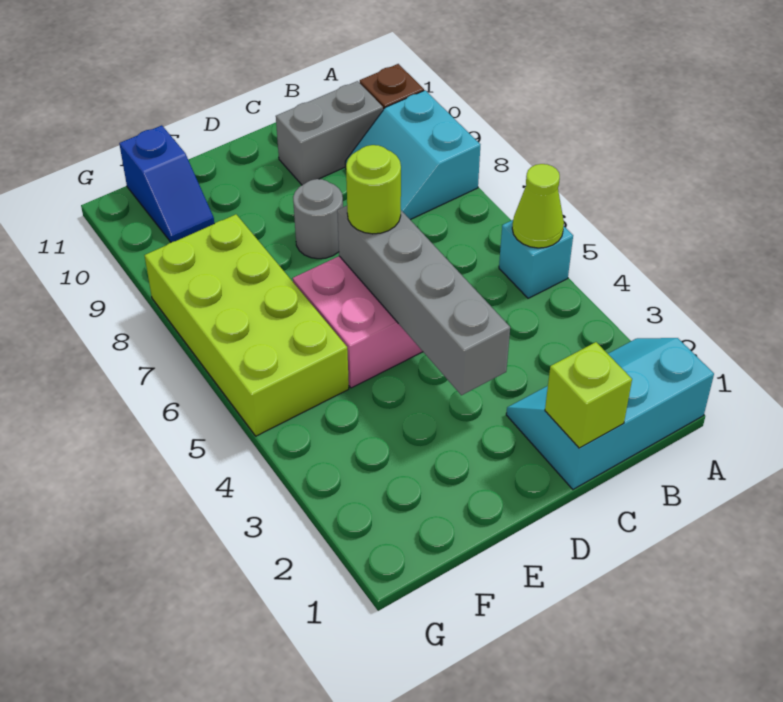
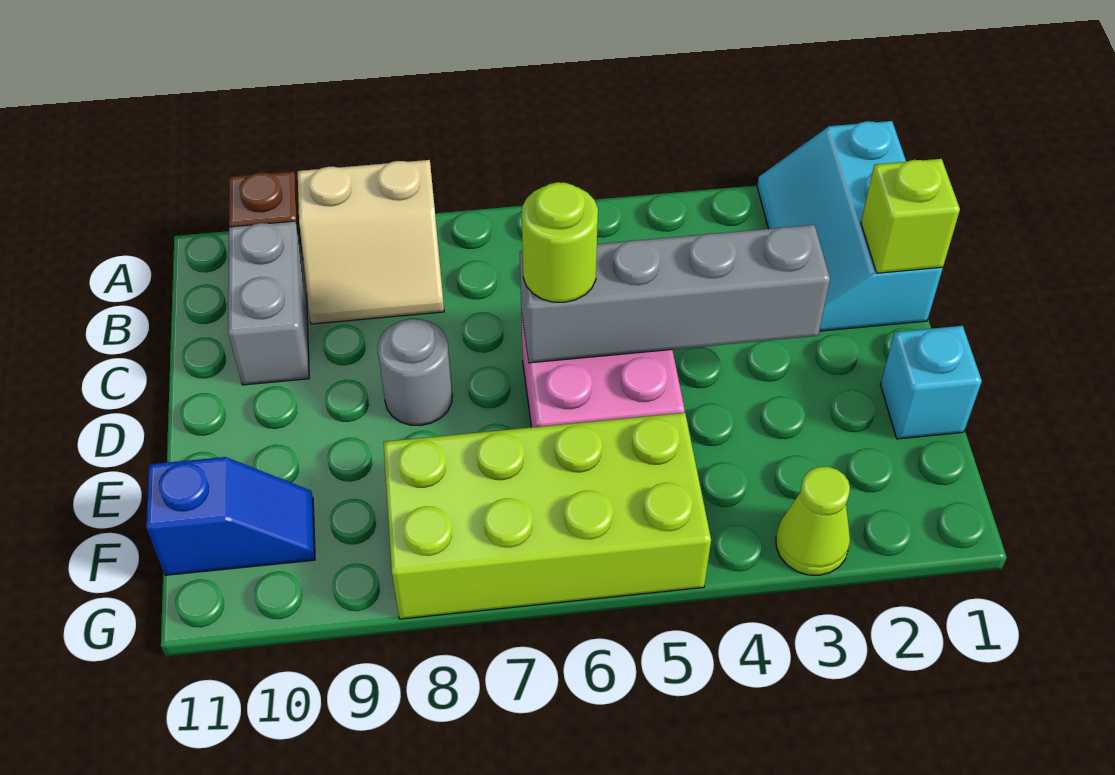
cyan brick A5 level 1 -> cyan brick E1 level 1
lime cone A5 level 2 -> lime cone G3 level 1
cyan slope A8:B9 level 1 top A -> tan slope A8:B9 level 1 top A

